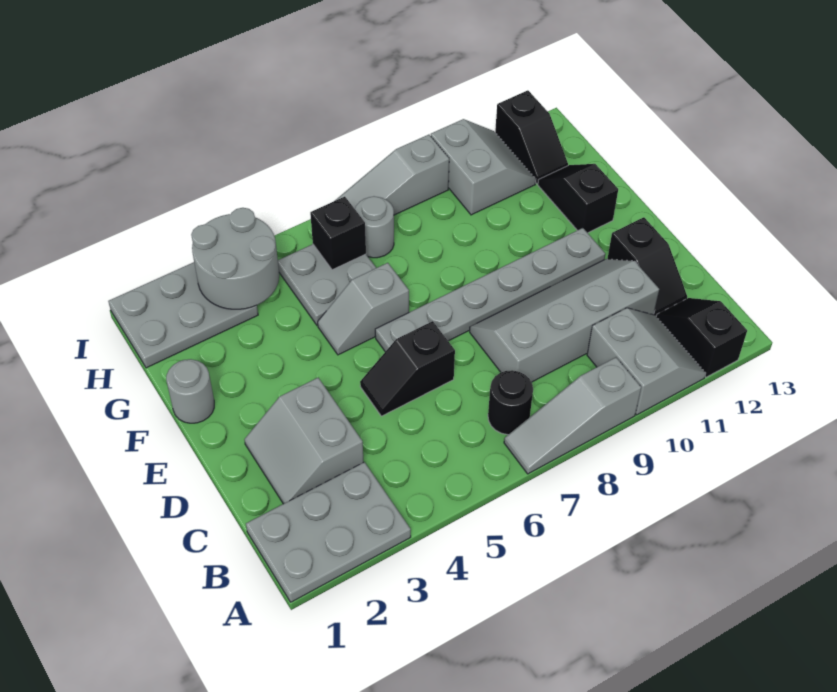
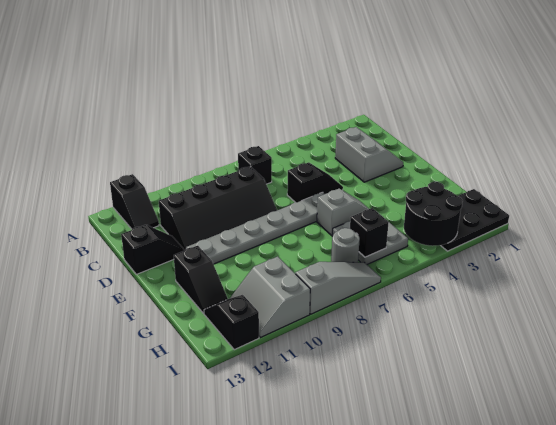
grey plate A1:B3 level 1 -> none
grey slope A7:A9 level 1 top 9 -> none
grey slope A10:B11 level 1 top 10 -> none
black round brick B7 level 1 -> black brick B7 level 1
grey slope C8:D11 level 1 top C -> black slope C8:D11 level 1 top C
black slope C12:D12 level 1 top D -> black slope D12:D13 level 1 top 13
grey round brick F1 level 1 -> none
grey plate H1:I3 level 1 -> black plate H1:I3 level 1
grey round brick H3:I4 level 2 -> black round brick H3:I4 level 2

